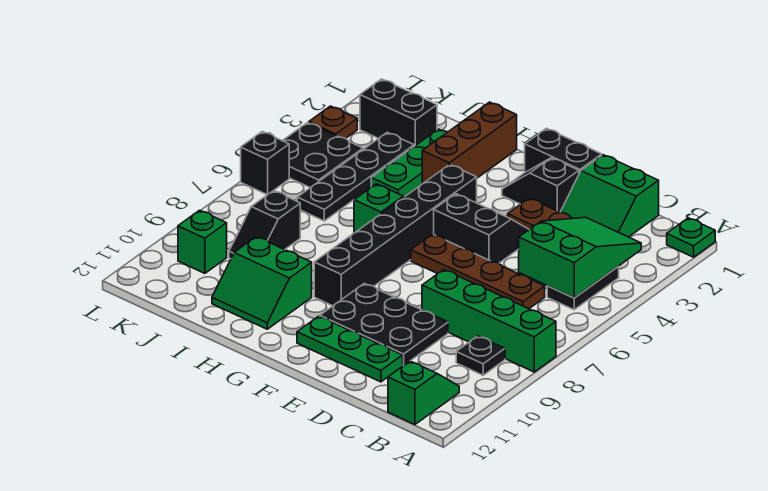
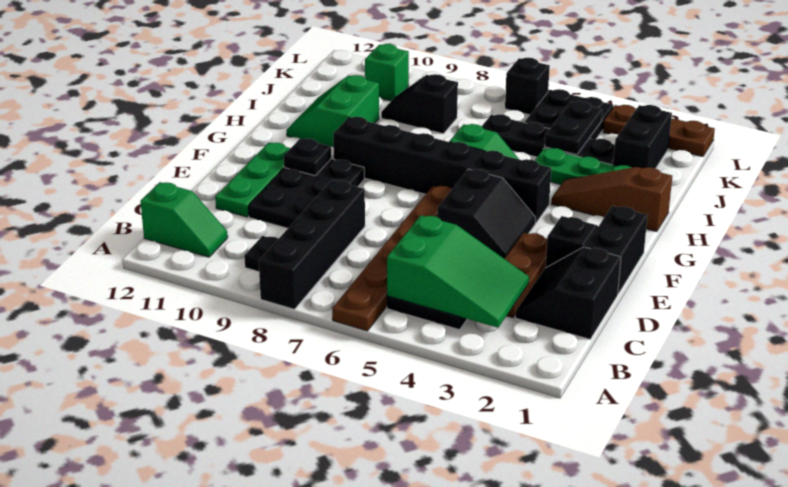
green plate A1 level 1 -> none
green brick A8:D8 level 1 -> black brick A8:D8 level 1
green slope C1:D2 level 1 top 1 -> black slope C1:D2 level 1 top 1
brown plate C6:F6 level 1 -> brown plate A6:F6 level 1
none -> black plate F10 level 2
brown brick H1:H3 level 1 -> brown slope H1:H3 level 1 top 1
none -> black plate J4:K4 level 2
brown plate L3 level 1 -> brown plate L1:L3 level 1

